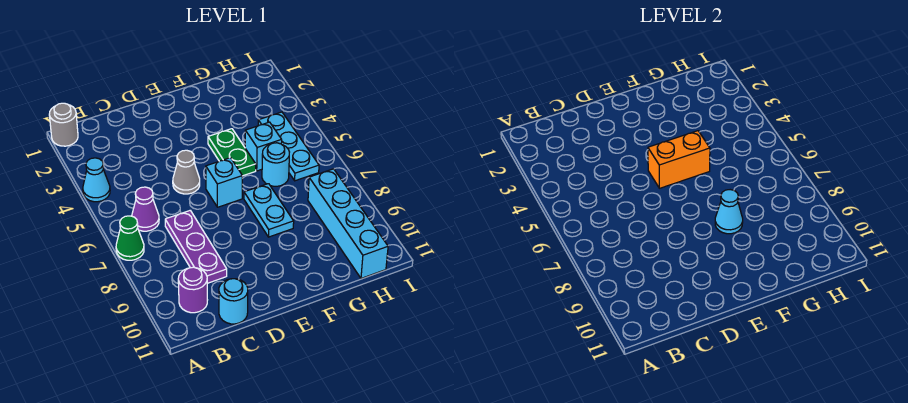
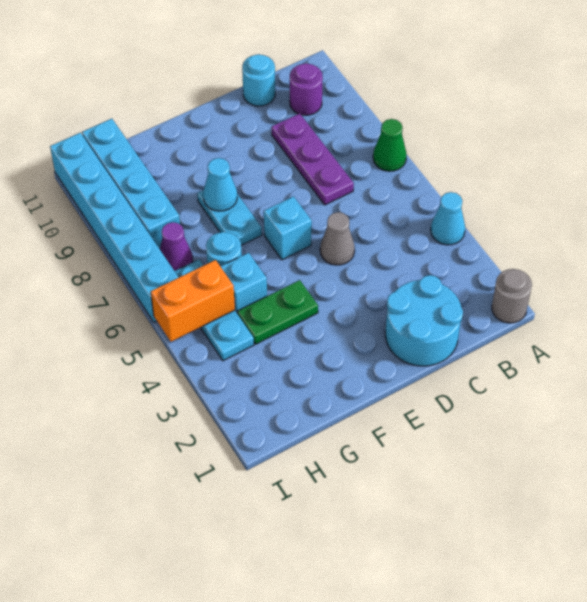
purple cone B6 level 1 -> purple cone H7 level 1
none -> cyan round brick C1:D2 level 1
orange brick E5:F5 level 2 -> orange brick H5:I5 level 2
green plate F4:F5 level 1 -> green plate F4:G4 level 1
none -> cyan brick I6:I11 level 1

